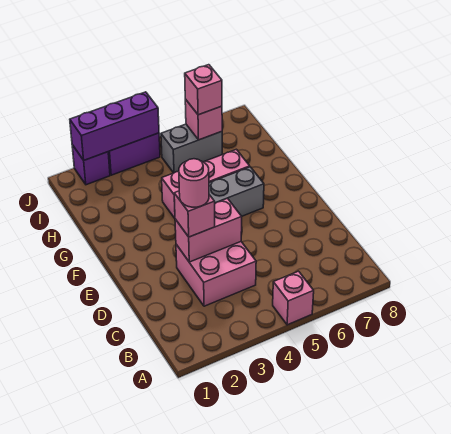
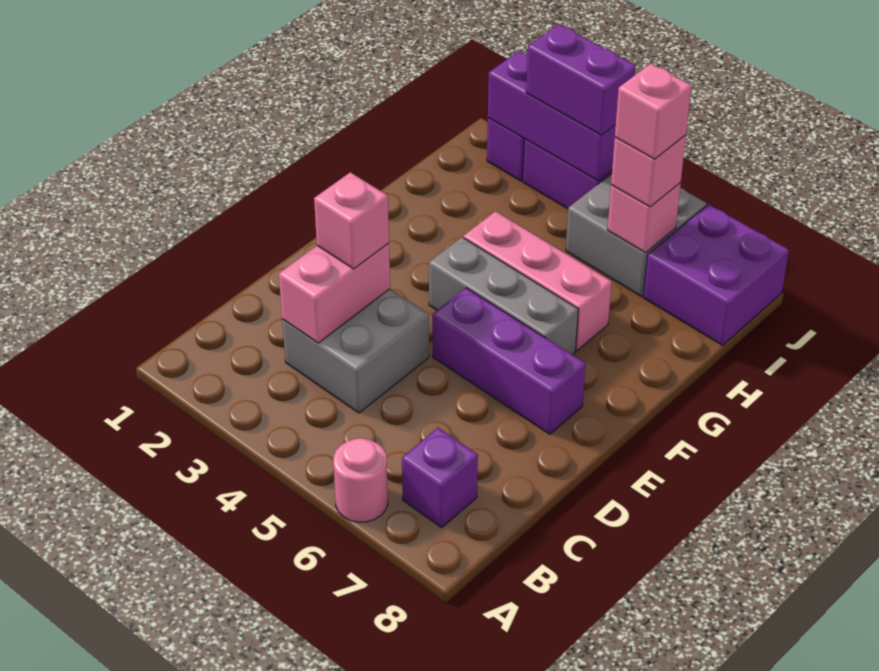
pink brick A5 level 1 -> pink brick I6 level 4
none -> purple brick B7 level 1
pink brick C3:D4 level 1 -> grey brick C3:D4 level 1
pink brick D3:D4 level 2 -> pink brick C3:D3 level 2
pink round brick D3 level 4 -> pink round brick A6 level 1
none -> purple brick E5:E7 level 1
grey brick I5:I6 level 1 -> grey brick I5:J6 level 1
none -> purple brick I7:J8 level 1
none -> purple brick J3:J4 level 3

